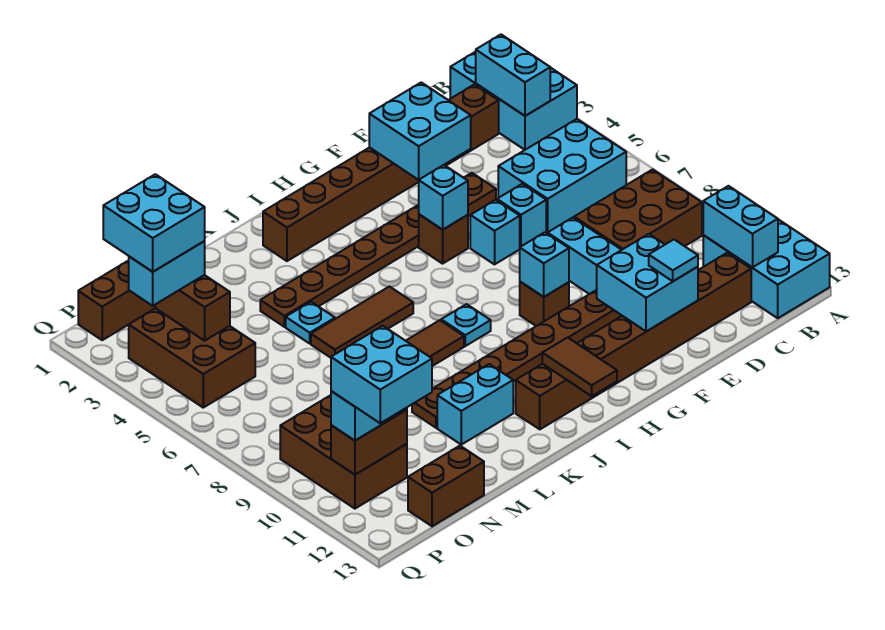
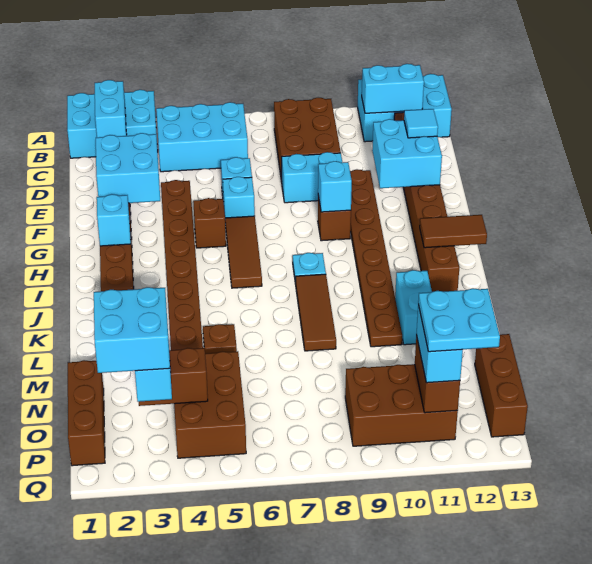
cyan brick B2:B3 level 2 -> cyan brick B2:C2 level 2
cyan brick B5:D6 level 1 -> cyan brick B4:C6 level 1
cyan brick G5 level 2 -> cyan brick H2 level 2
brown tile J6:L6 level 1 -> brown tile G6:I6 level 1
cyan plate L5 level 1 -> brown plate L5 level 1
brown brick N13:O13 level 1 -> brown brick N13:P13 level 1
brown brick O3:P5 level 1 -> brown brick N4:P5 level 1
cyan brick O11:P12 level 4 -> cyan plate O11:P12 level 4

